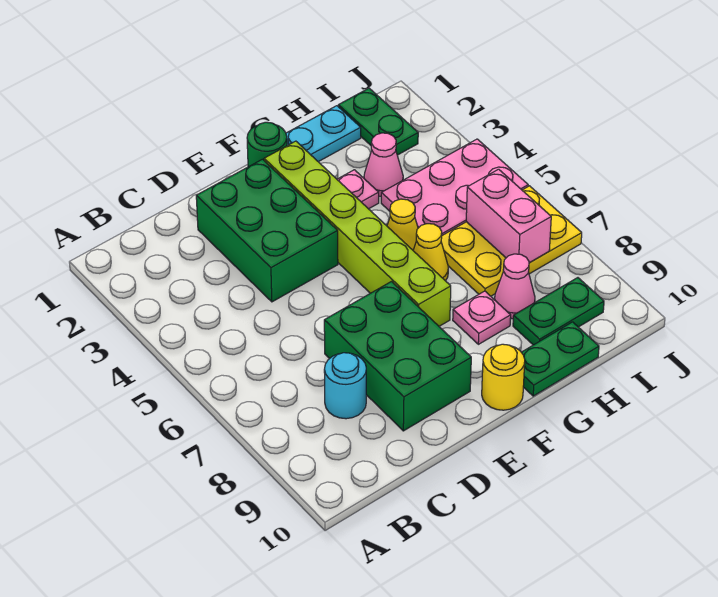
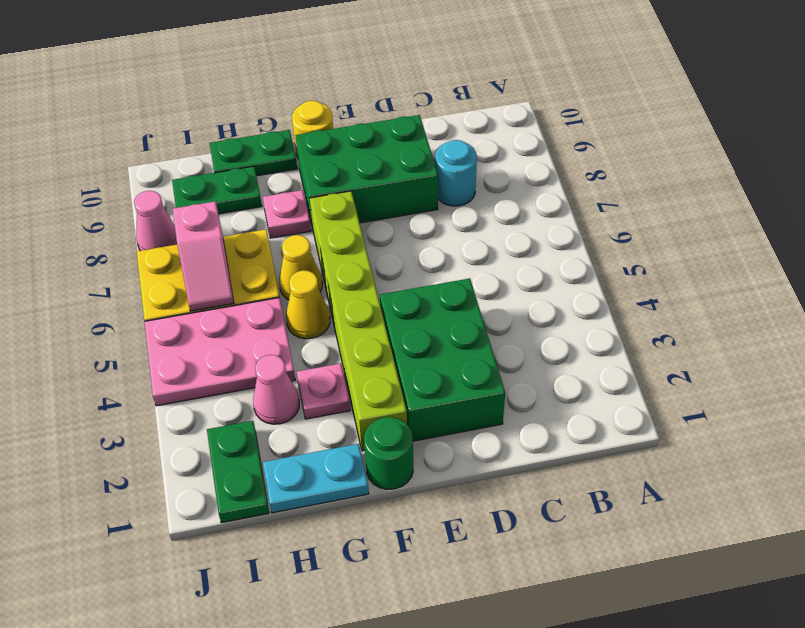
green brick D7:E9 level 1 -> green brick D8:F9 level 1
pink cone H8 level 1 -> pink cone J8 level 1
pink brick I6:I7 level 2 -> pink slope I6:I7 level 2 top 7

